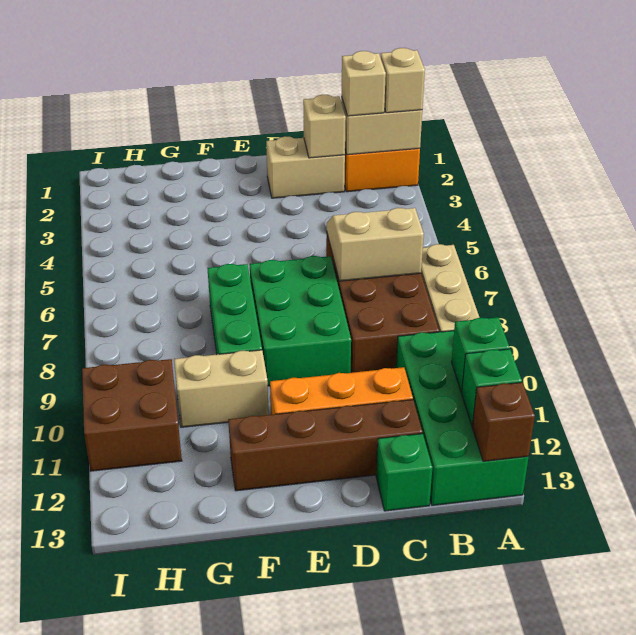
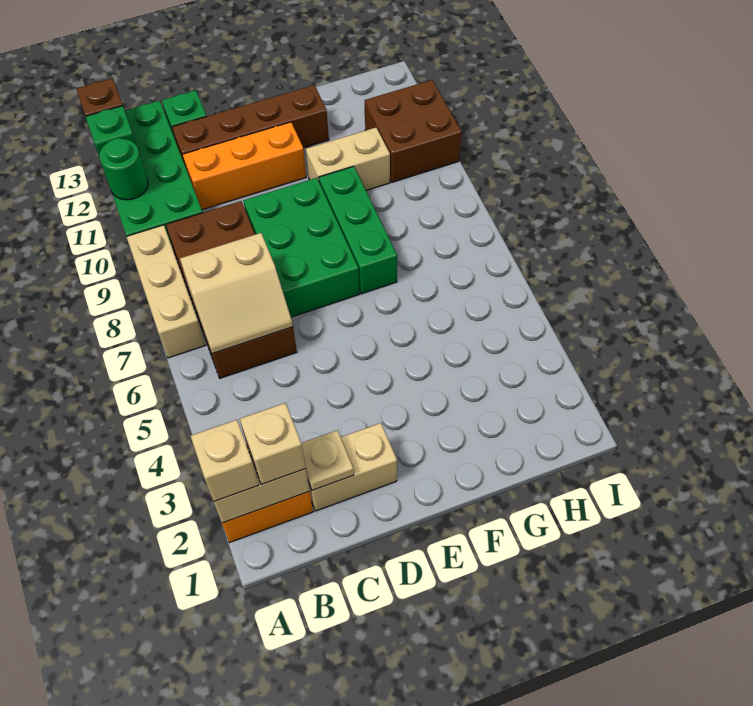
green brick A11 level 2 -> green round brick A11 level 2
tan brick C2 level 2 -> tan plate C2 level 2

